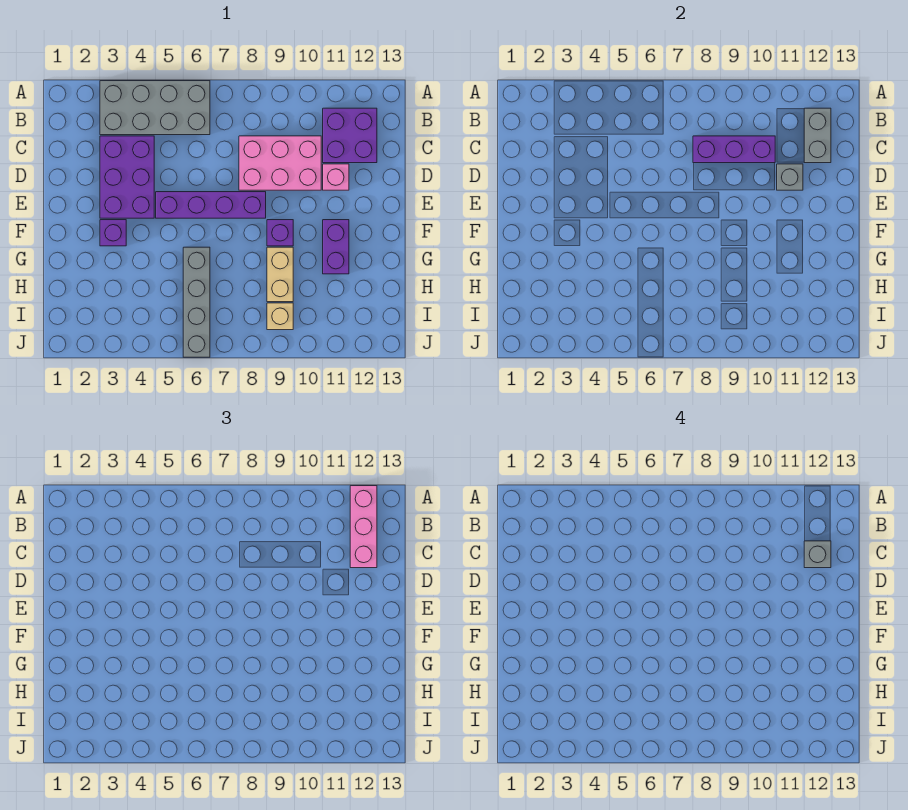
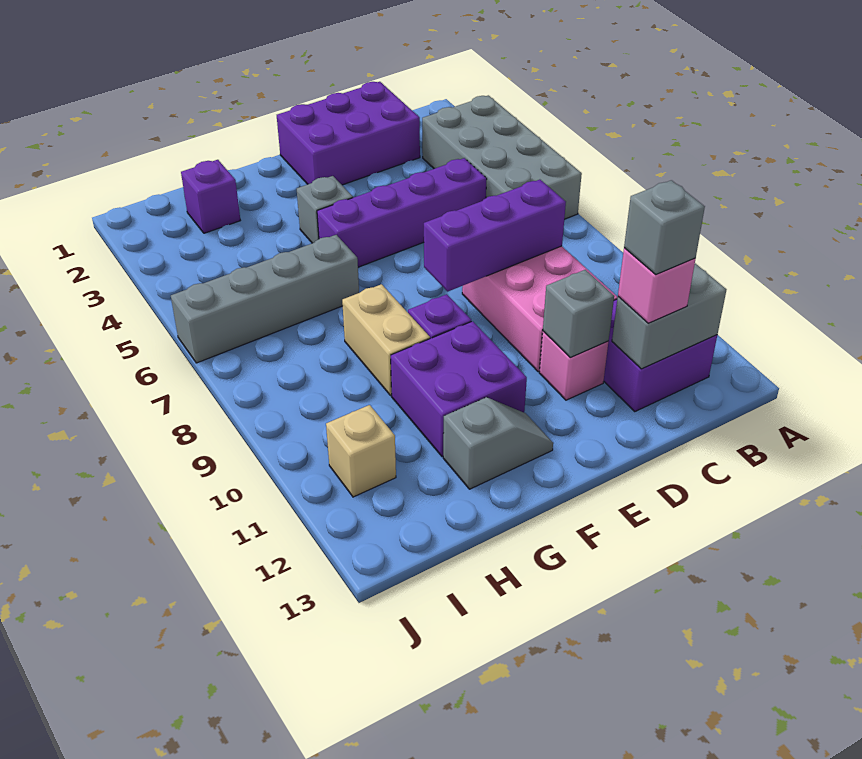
pink brick A12:C12 level 3 -> pink brick C12 level 3
purple brick C3:E4 level 1 -> purple brick C1:E2 level 1
purple brick C8:C10 level 2 -> purple brick C8:E8 level 2
purple brick E5:E8 level 1 -> purple brick C5:F5 level 1
purple brick F3 level 1 -> purple brick H2 level 1
none -> grey brick F4 level 1
purple brick F11:G11 level 1 -> purple brick F10:G11 level 1
none -> grey slope F12:G12 level 1 top G
tan brick G9:H9 level 1 -> tan brick G8:G9 level 1
tan brick I9 level 1 -> tan brick I11 level 1

